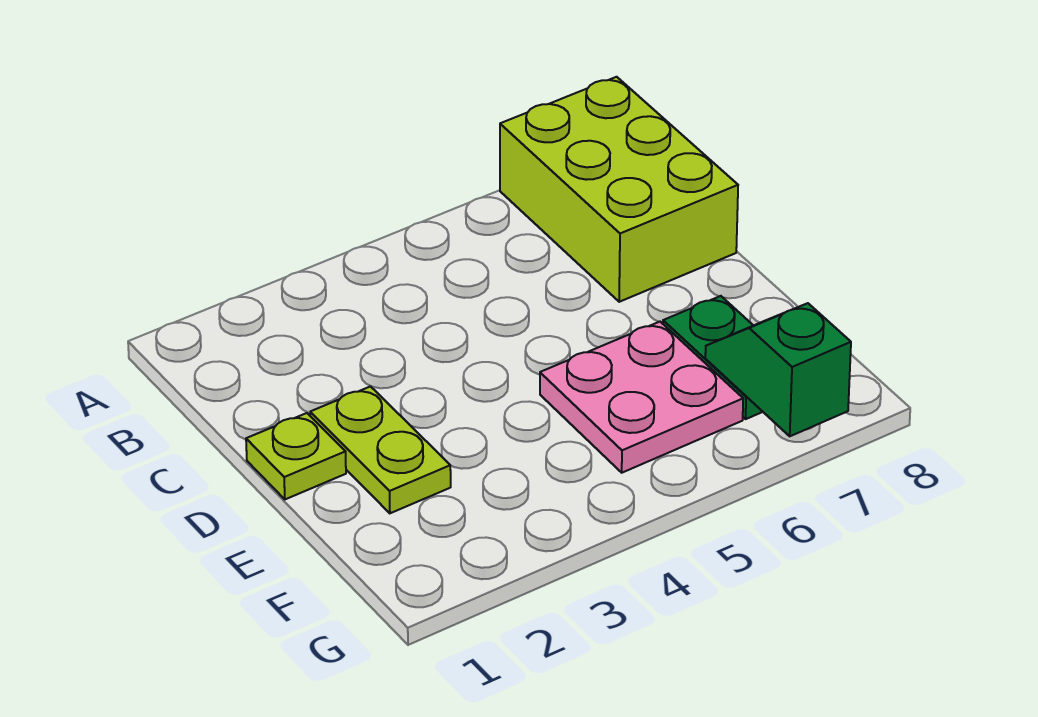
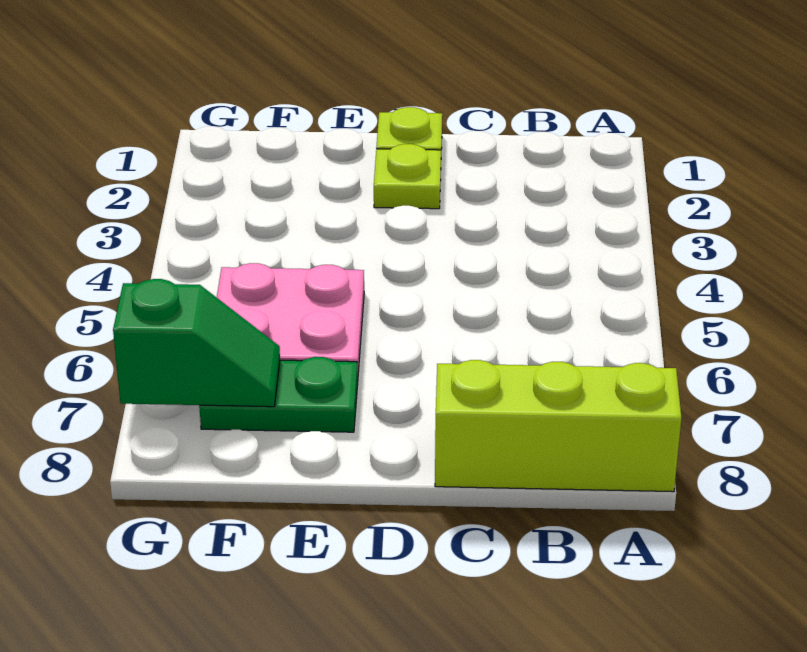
lime brick A7:C8 level 1 -> lime brick A8:C8 level 1
lime plate D2:E2 level 1 -> lime plate D2 level 1

